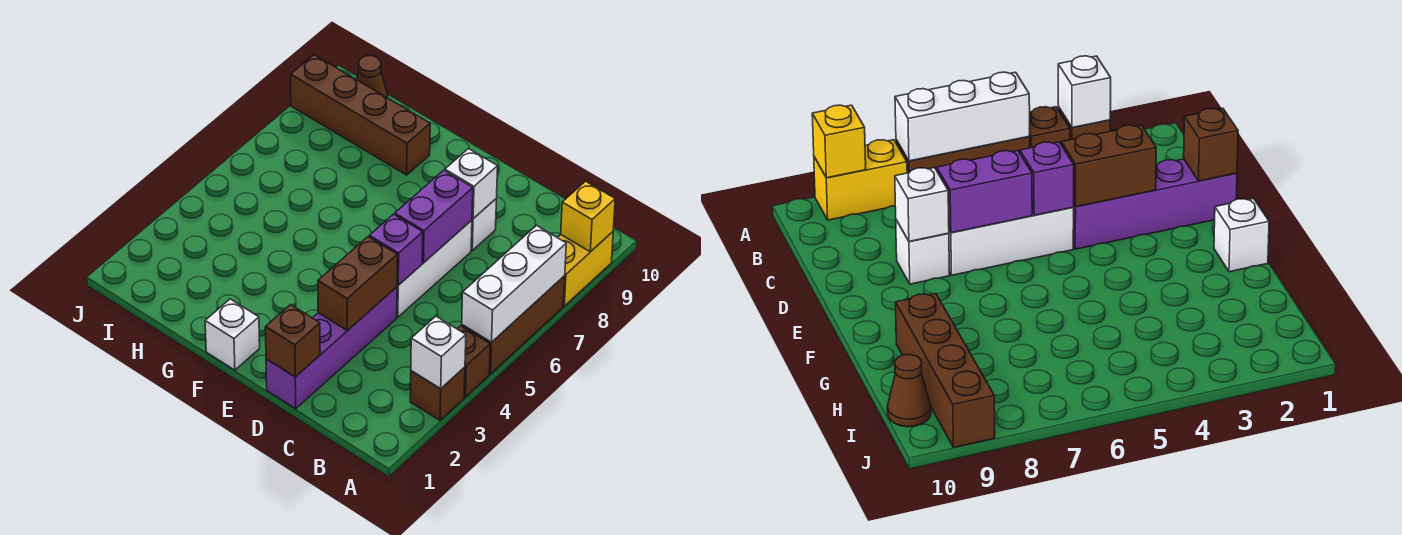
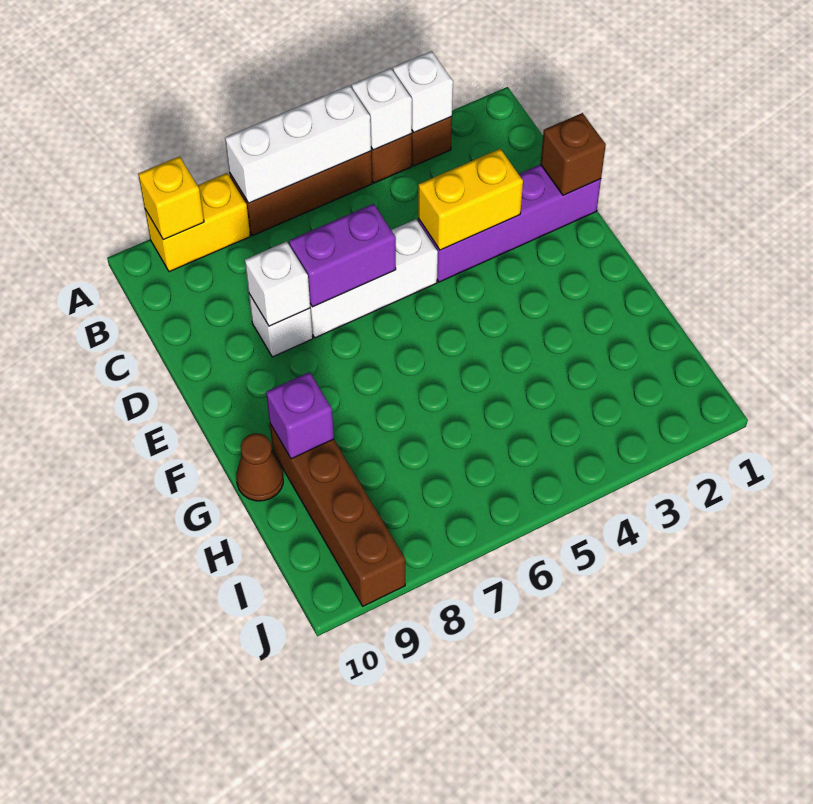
brown brick D3:D4 level 2 -> yellow brick D3:D4 level 2
purple brick D5 level 2 -> purple brick G9 level 2
white brick F1 level 1 -> white brick A4 level 2
brown cone I10 level 1 -> brown cone G10 level 1

